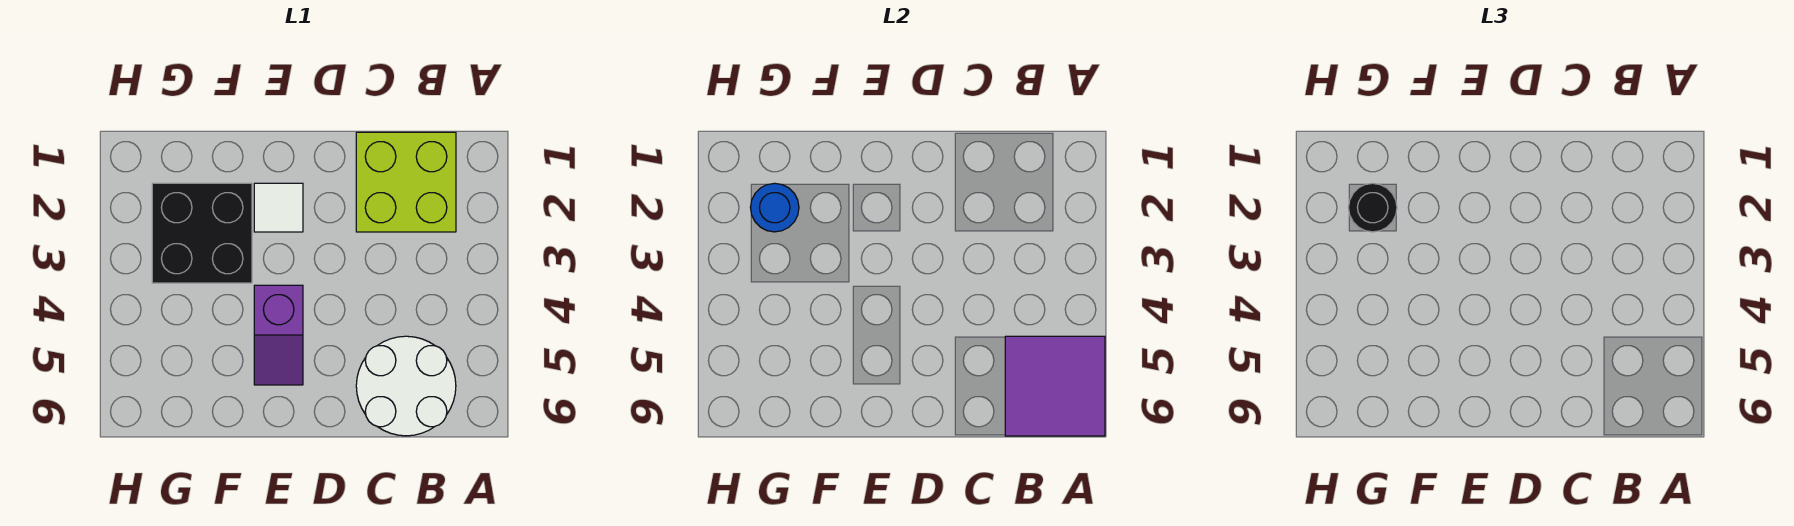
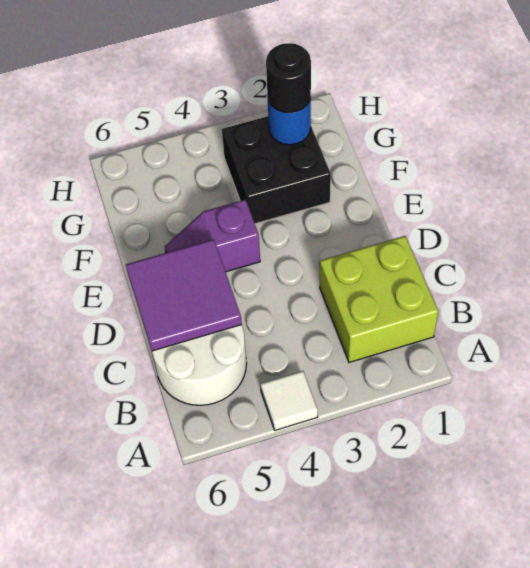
purple tile A5:B6 level 2 -> purple tile C5:D6 level 2
white tile E2 level 1 -> white tile A4 level 1

